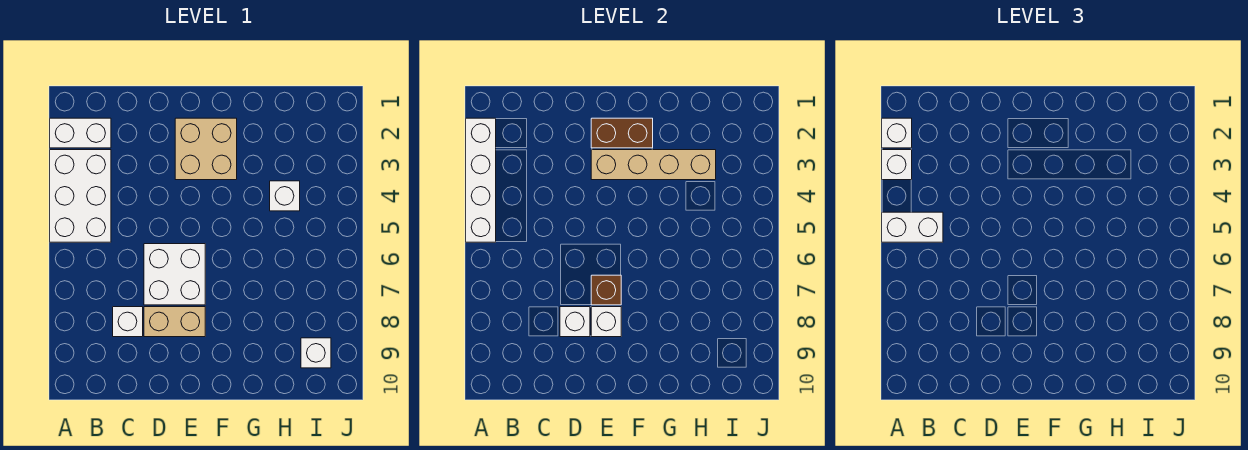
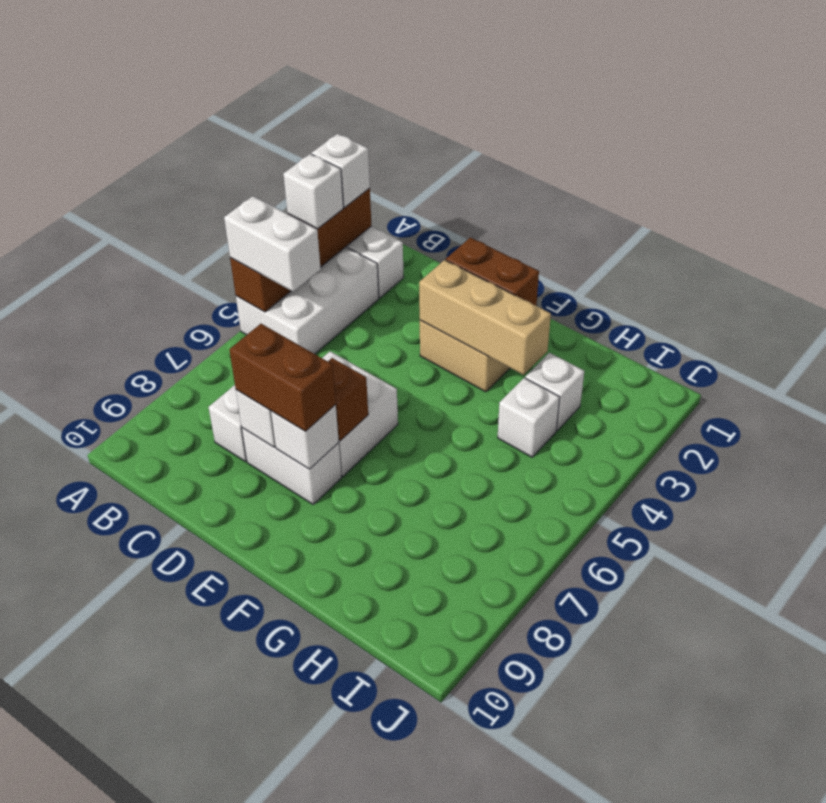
white brick A2:A5 level 2 -> brown brick A2:A5 level 2
tan brick D8:E8 level 1 -> white brick D8:E8 level 1
none -> brown brick D8:E8 level 3
tan brick E3:H3 level 2 -> tan brick E3:G3 level 2
white brick I9 level 1 -> white brick H3 level 1

